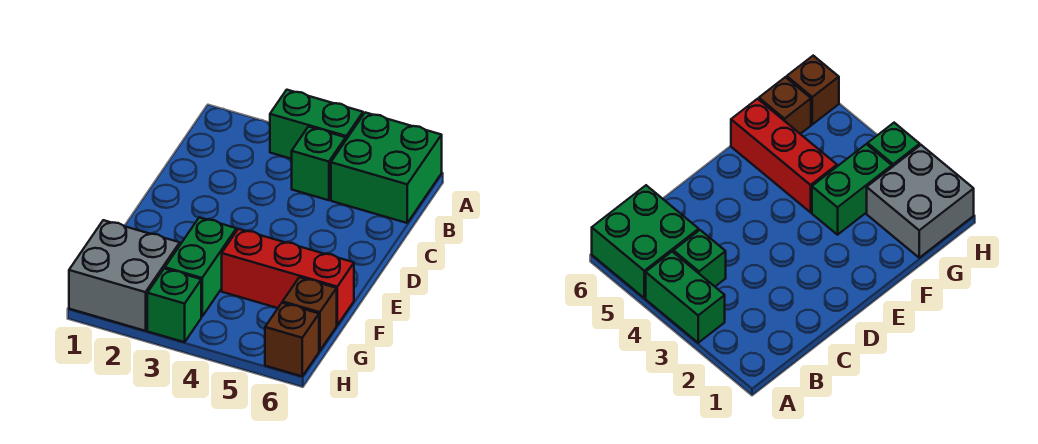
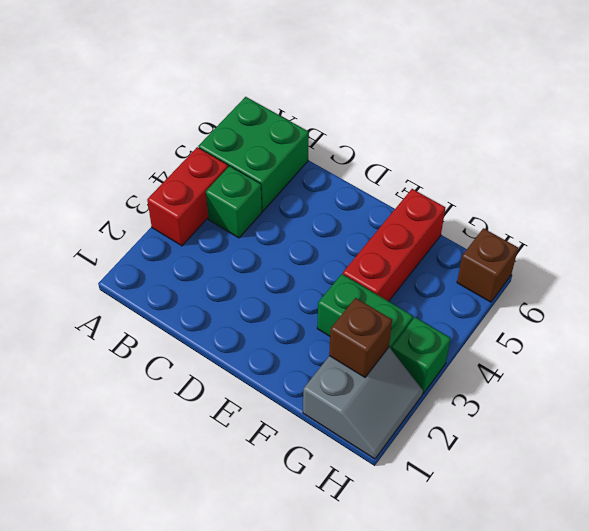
green brick A3:A4 level 1 -> red brick A3:A4 level 1
grey brick G1:H2 level 1 -> grey slope G1:H2 level 1 top G
brown brick G6 level 1 -> brown brick G2 level 2

